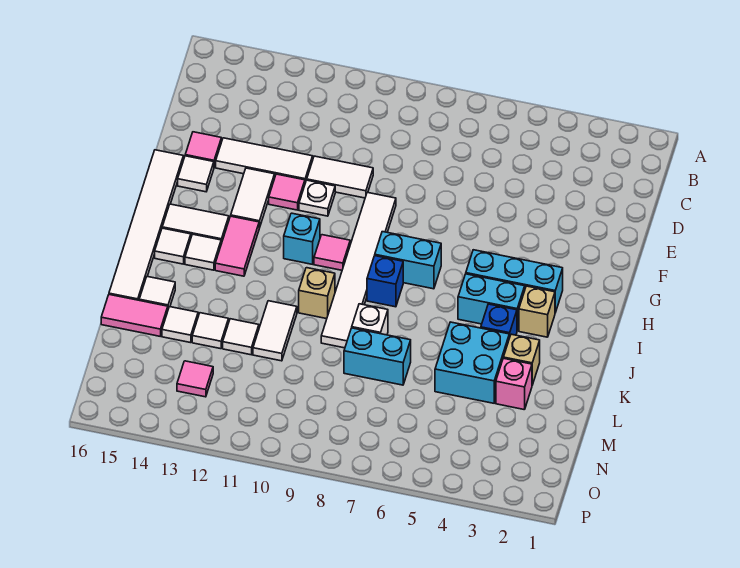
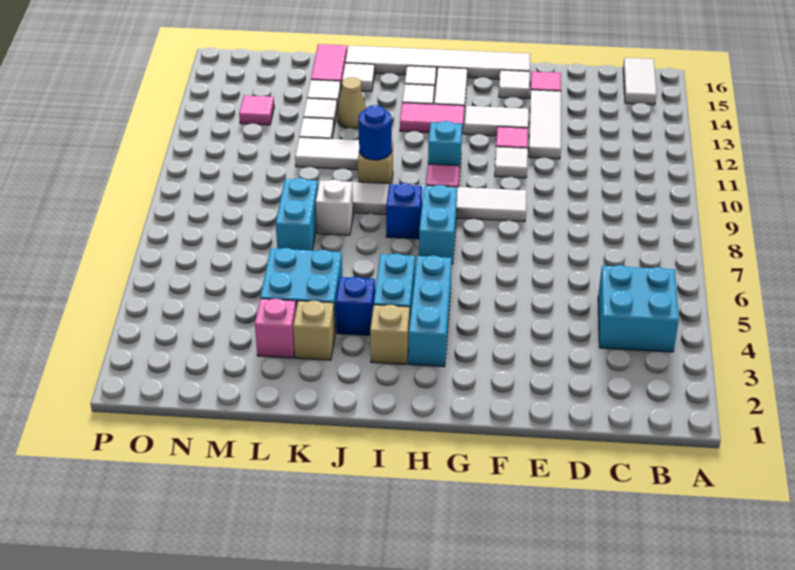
none -> cyan brick B4:C5 level 1
white tile E10:E11 level 1 -> white tile B15:B16 level 1
white plate F11 level 1 -> white tile F11 level 1
none -> blue round brick J10 level 2
none -> tan cone K13 level 1

